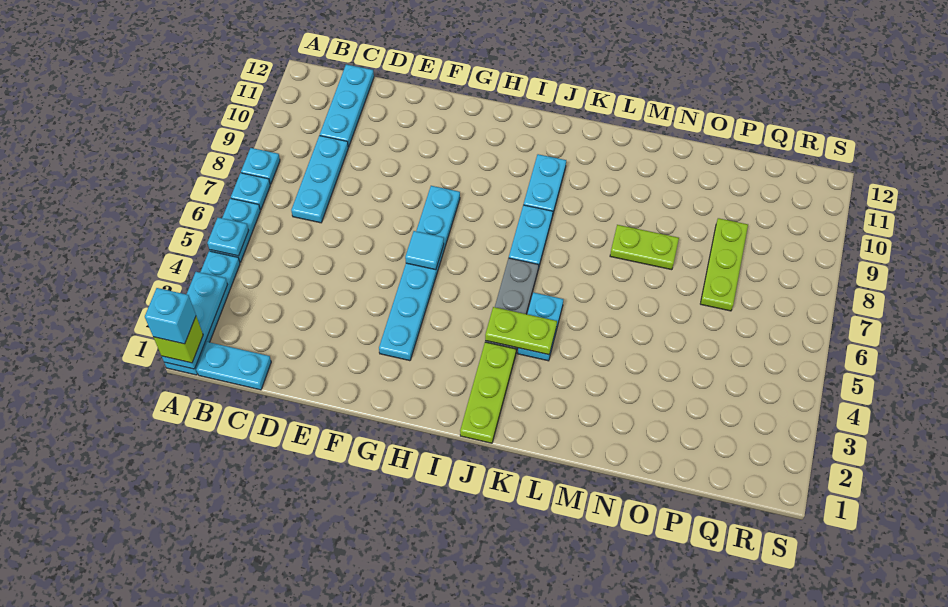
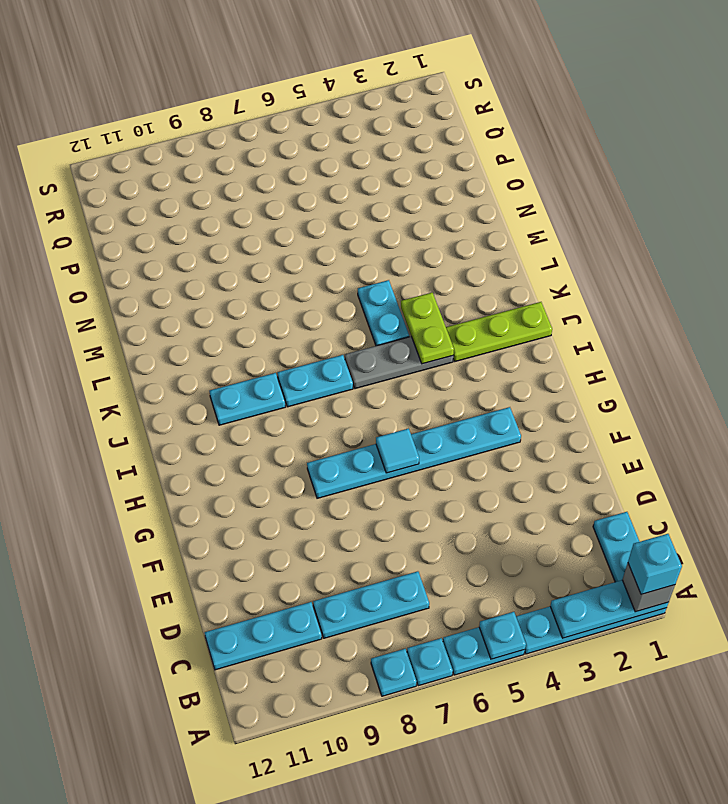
lime brick A1 level 3 -> grey brick A1 level 3
cyan plate K4:K5 level 1 -> cyan plate K5:L5 level 1
lime plate M8:N8 level 1 -> none
lime plate P7:P9 level 1 -> none

